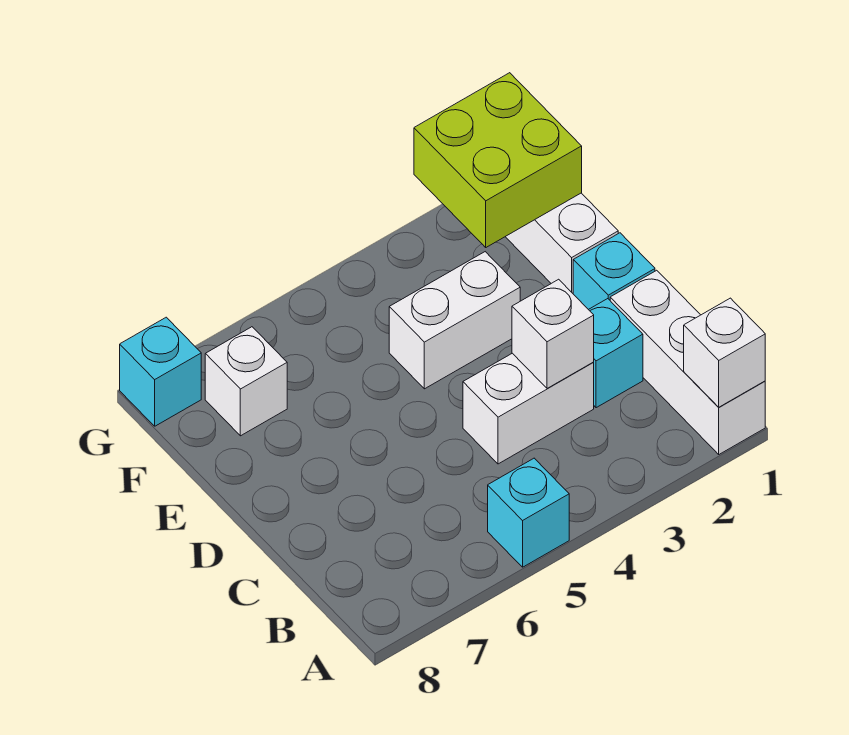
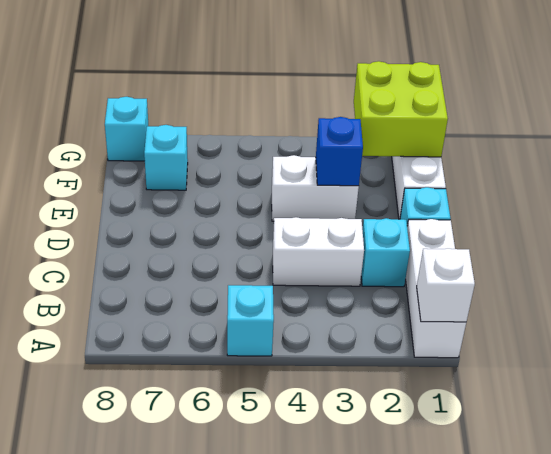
white brick C3 level 2 -> none
none -> blue brick E3 level 2
white brick F7 level 1 -> cyan brick F7 level 1

